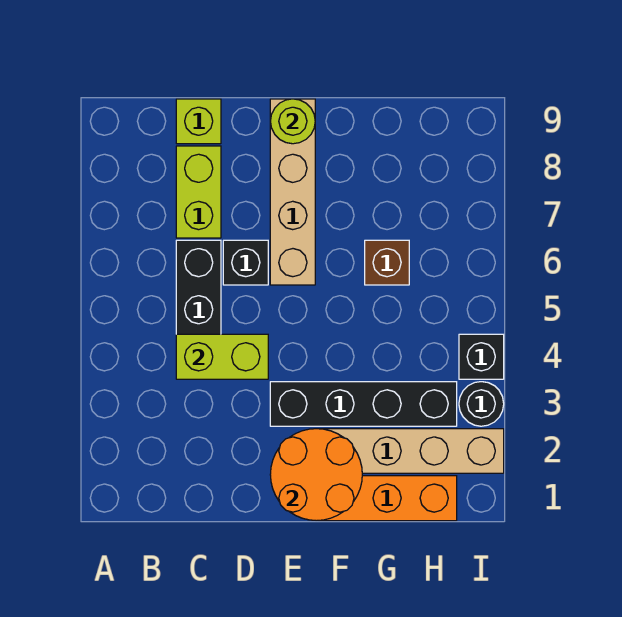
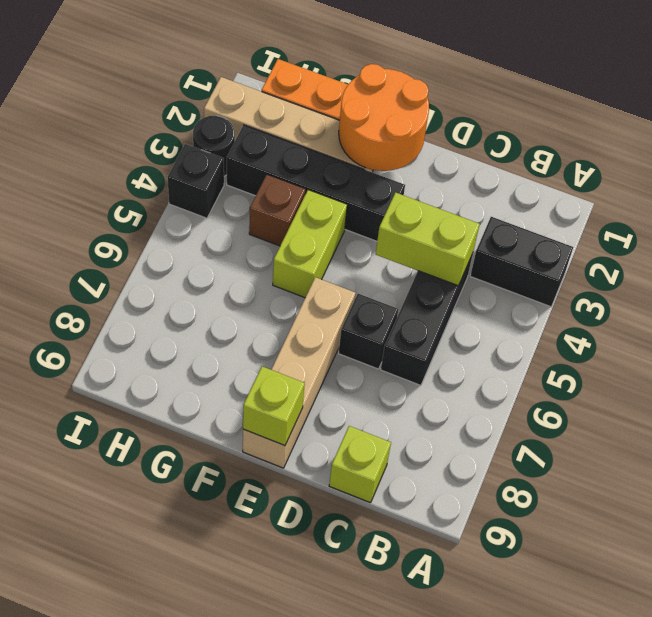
none -> black brick A3:B3 level 1
lime brick C7:C8 level 1 -> lime brick F4:F5 level 1
lime round brick E9 level 2 -> lime brick E9 level 2
brown brick G6 level 1 -> brown brick G4 level 1

